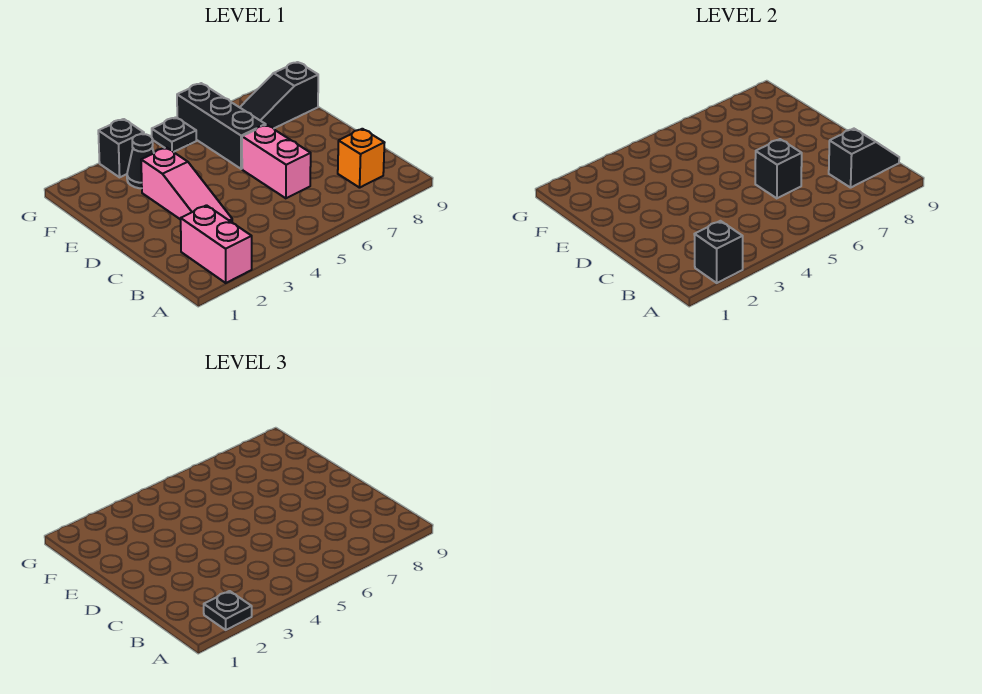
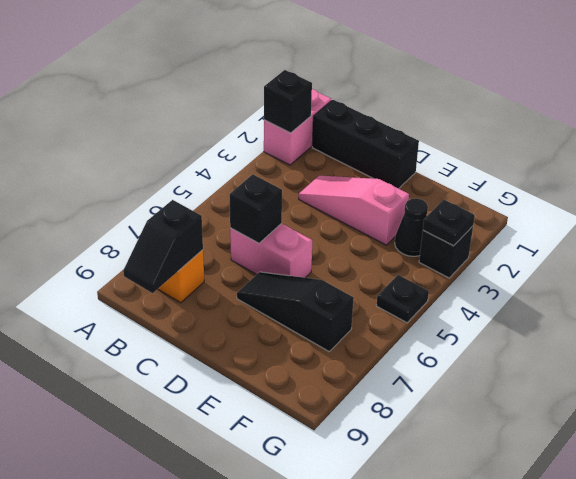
pink brick A2:B2 level 1 -> pink brick A1:A2 level 1
black plate A2 level 3 -> black plate G3 level 2
black brick E6:G6 level 1 -> black brick B1:D1 level 1
black slope F7:F9 level 1 top 9 -> black slope D7:F7 level 1 top F

